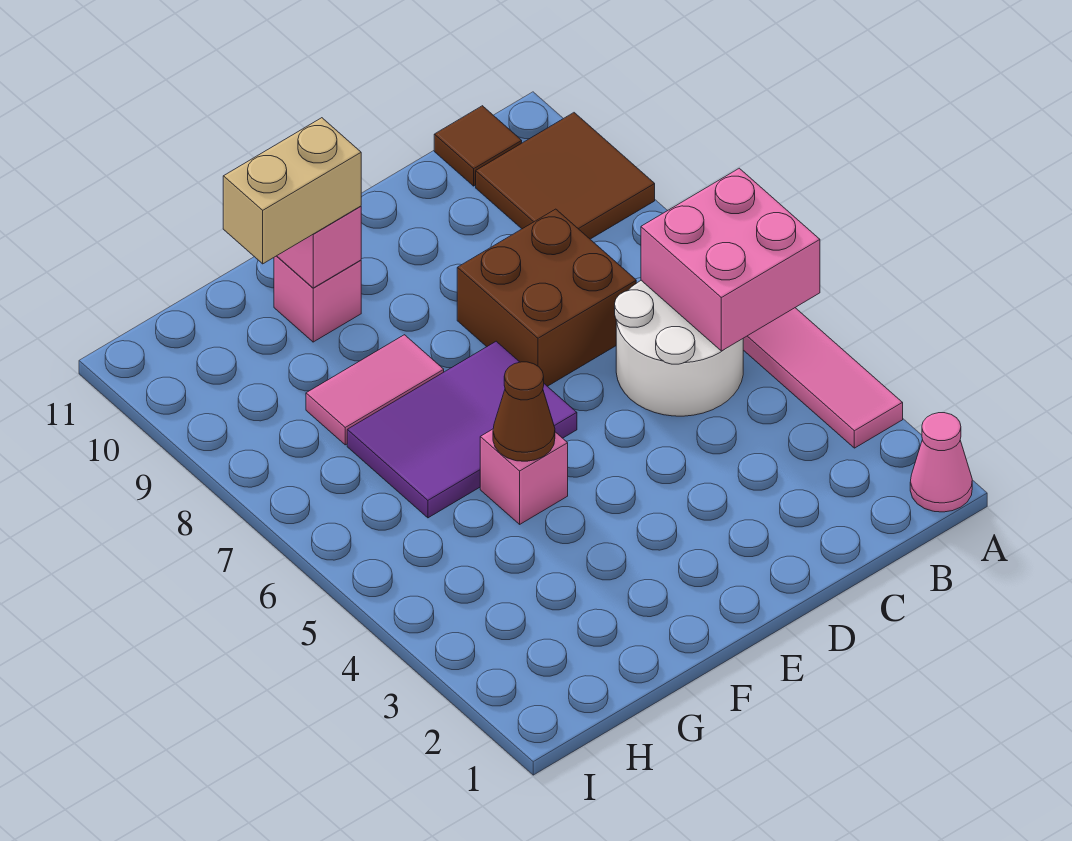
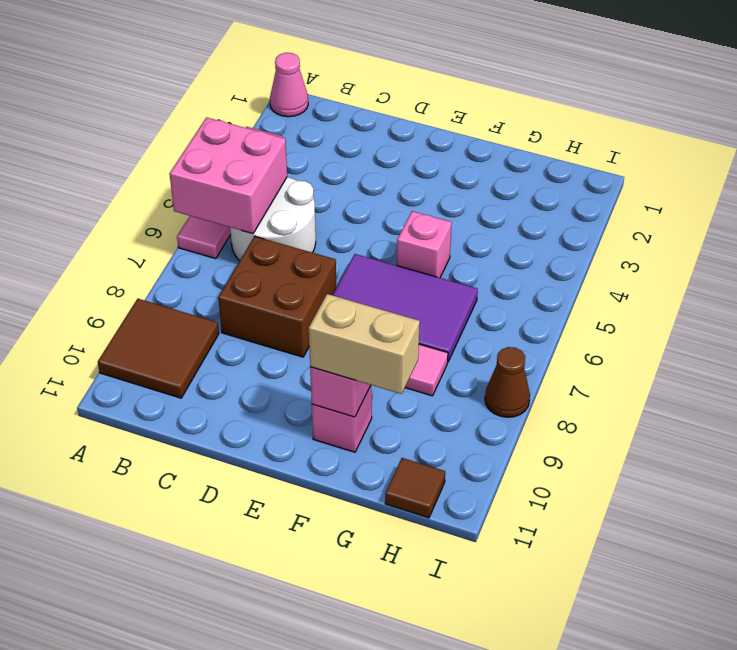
brown tile B11 level 1 -> brown tile H11 level 1
brown cone F5 level 2 -> brown cone I8 level 1

